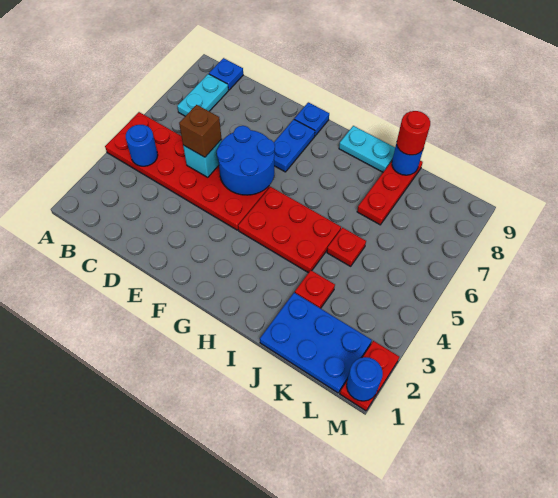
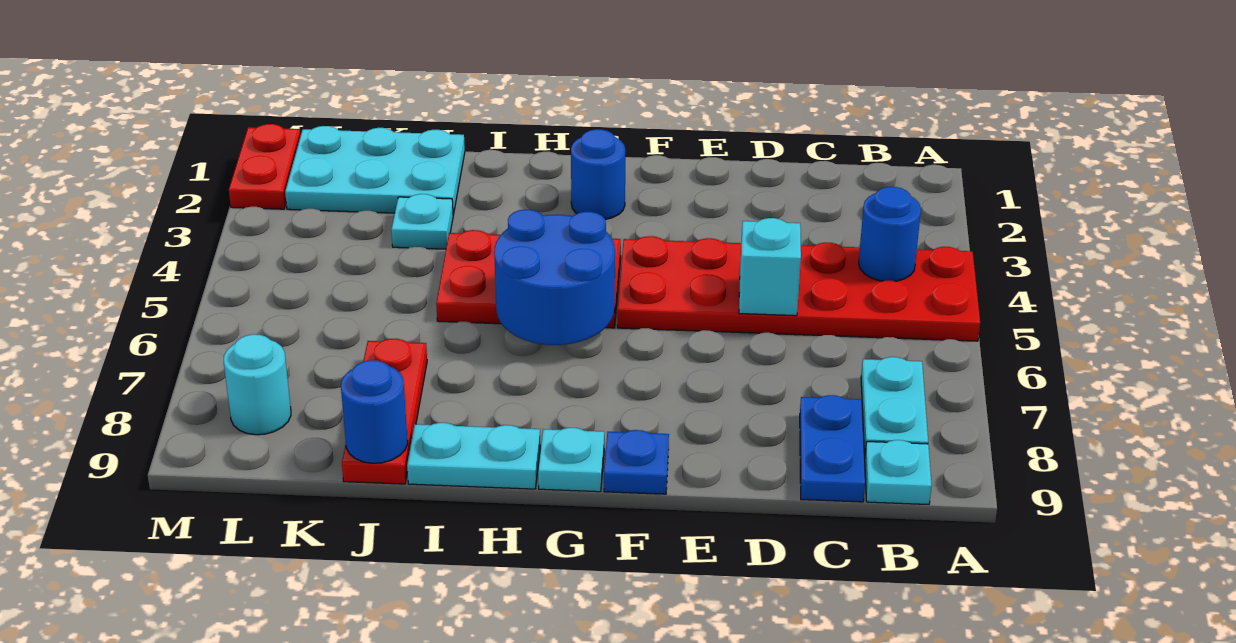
blue plate B9 level 1 -> cyan plate B9 level 1
brown brick D5 level 3 -> none
blue round brick E5:F6 level 2 -> blue round brick G5:H6 level 2
blue plate F7:F8 level 1 -> blue plate C8:C9 level 1
none -> cyan plate G9 level 1
blue plate J1:L2 level 1 -> cyan plate J1:L2 level 1
red plate J3 level 1 -> cyan plate J3 level 1
red plate J5 level 1 -> none
red round brick J9 level 3 -> none
none -> cyan round brick L8 level 1
blue round brick M1 level 2 -> blue round brick G2 level 1

